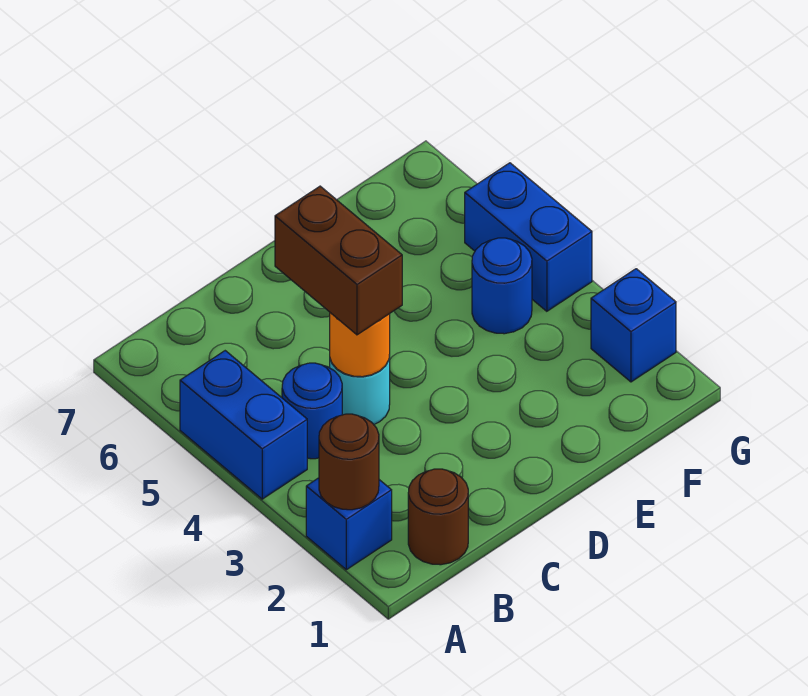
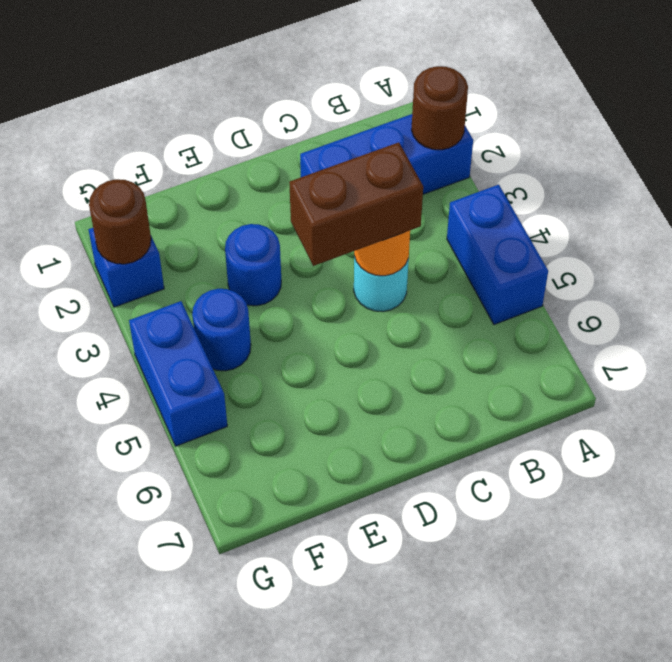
blue brick A2 level 1 -> blue brick A2:C2 level 1
brown round brick B1 level 1 -> brown round brick G2 level 2
blue round brick B4 level 1 -> blue round brick E3 level 1
brown brick C4:C5 level 3 -> brown brick C4:D4 level 3

